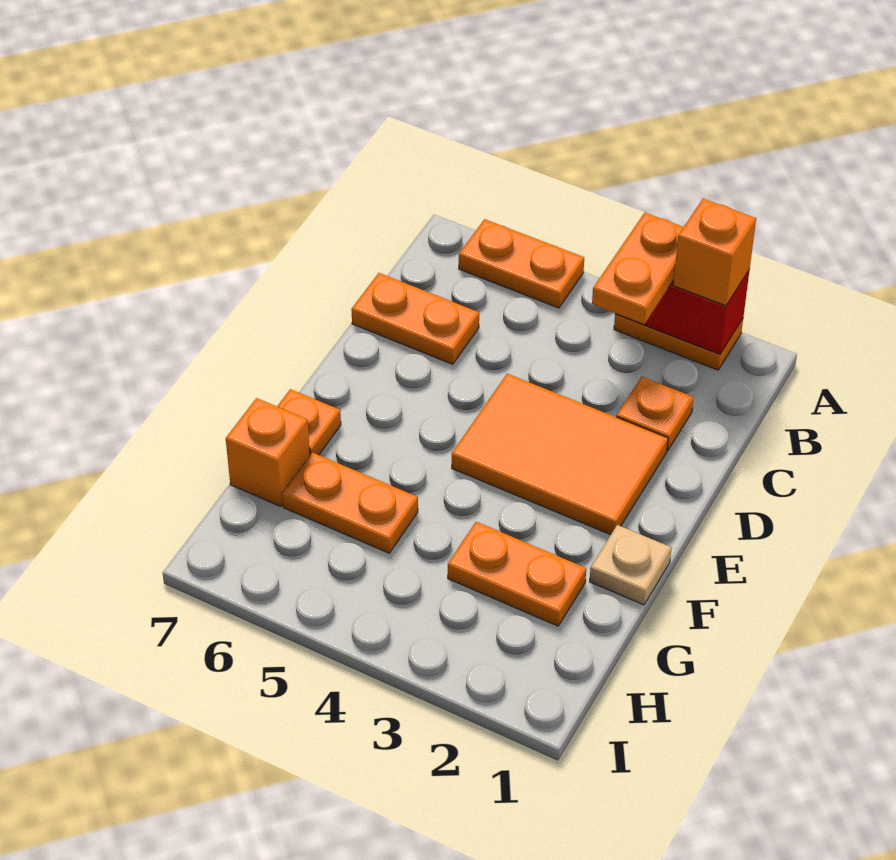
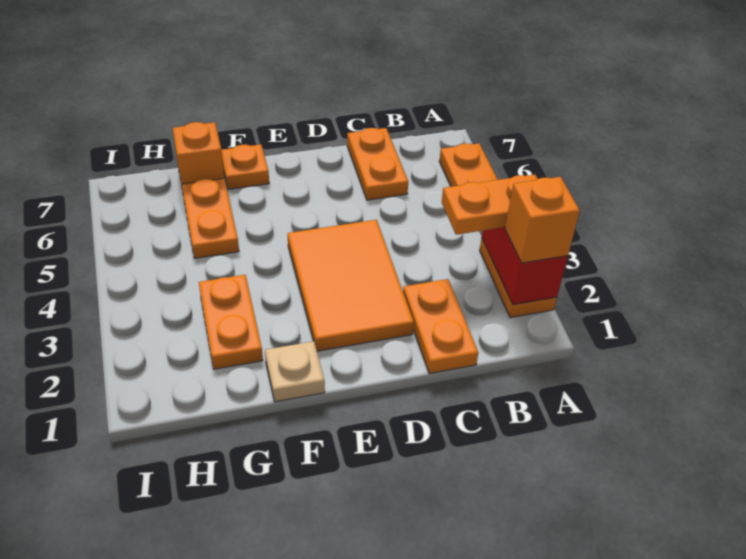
orange plate C2 level 1 -> orange plate C1:C2 level 1

